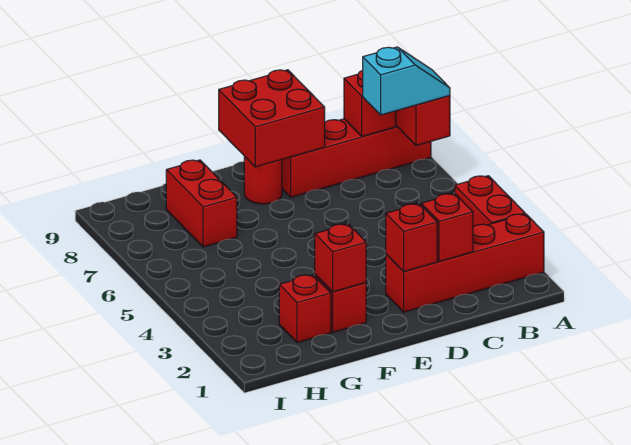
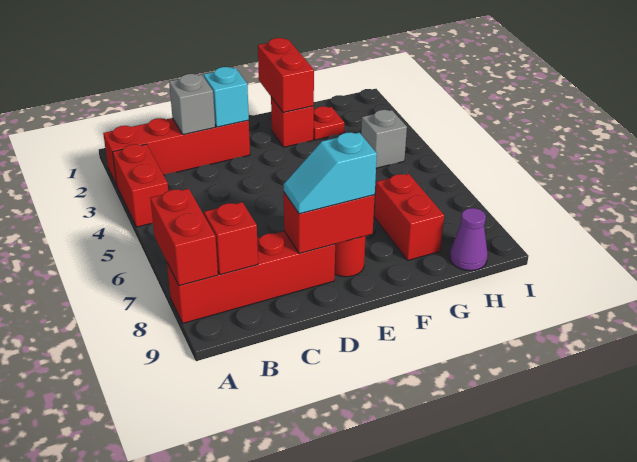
cyan slope A7:B7 level 3 top B -> cyan slope D8:E8 level 3 top E
red brick C2 level 2 -> grey brick C2 level 2
red brick D2 level 2 -> cyan brick D2 level 2
red brick D8:E9 level 2 -> red brick D8:E8 level 2
red brick F2 level 2 -> red brick F1:F2 level 2
red brick G2 level 1 -> red plate G2 level 1
none -> grey brick H4 level 1
none -> purple cone H9 level 1

